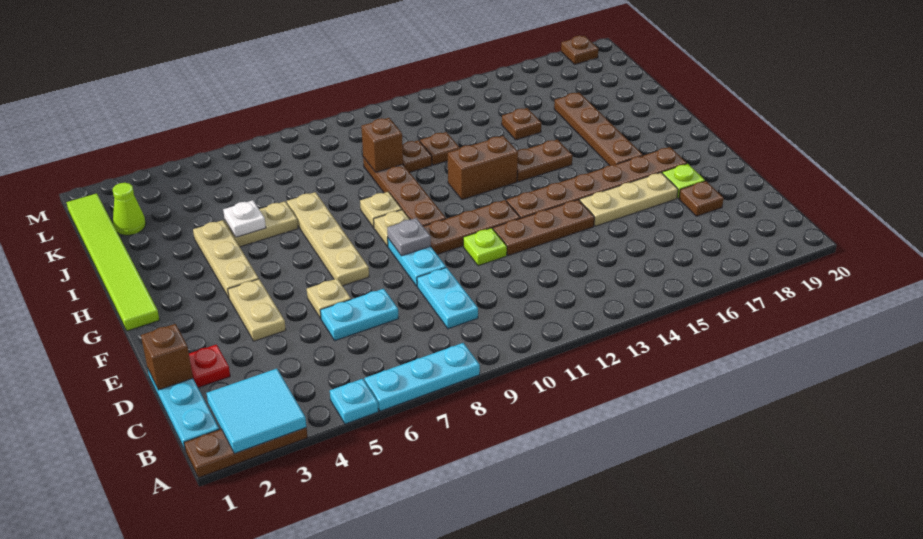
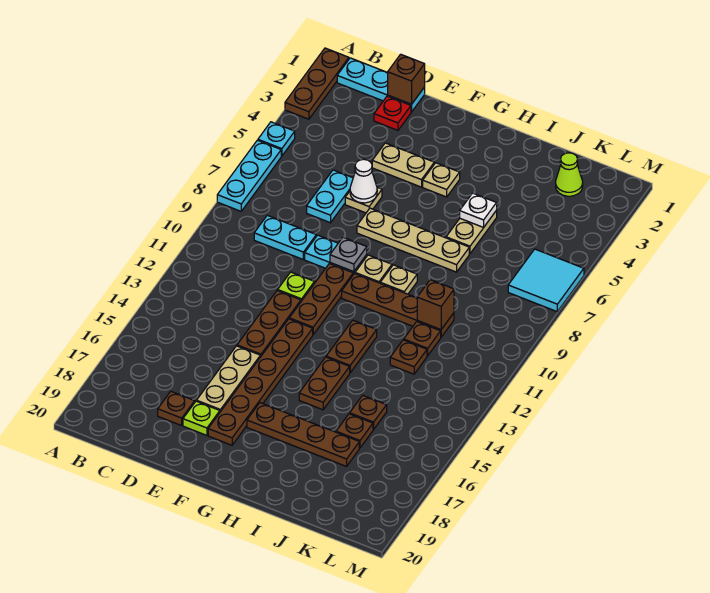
cyan tile A2:B3 level 2 -> cyan tile L6:M7 level 1
none -> white cone E6 level 2
lime tile G1:L1 level 1 -> none
tan plate G4:I4 level 1 -> tan plate G4 level 1
brown brick H12:H13 level 1 -> brown plate H12:H13 level 1
brown plate M19 level 1 -> brown plate J16 level 1

